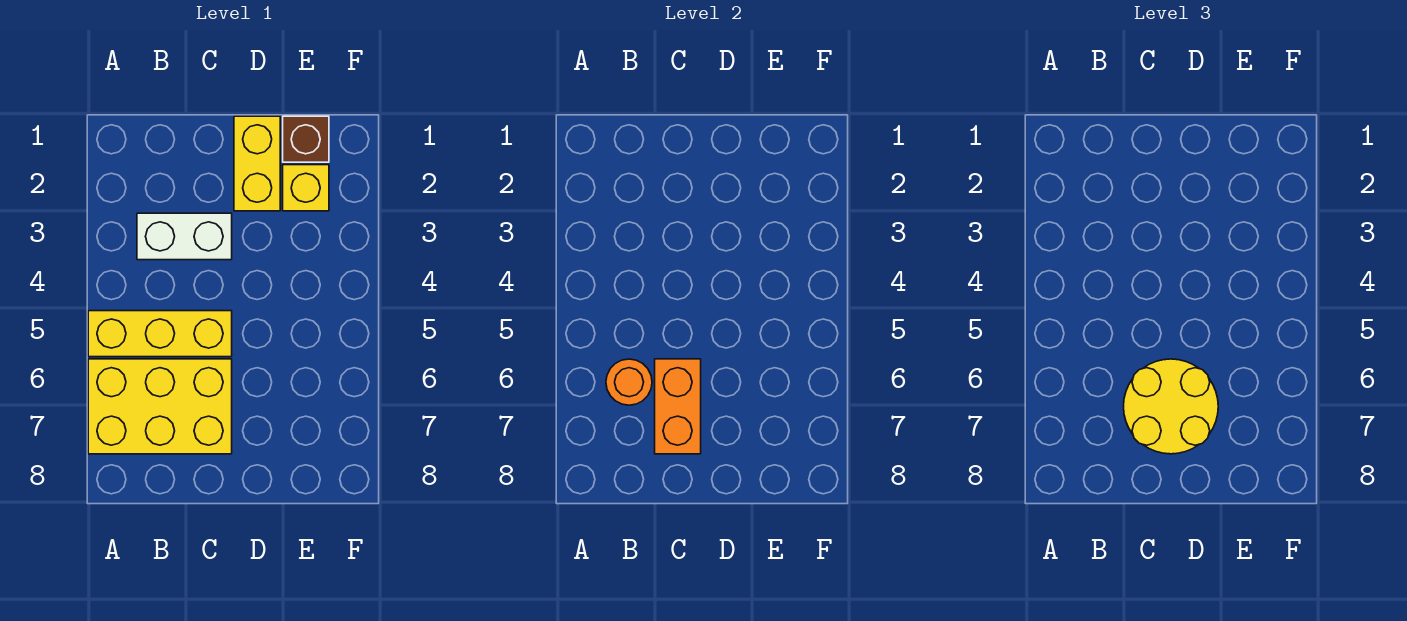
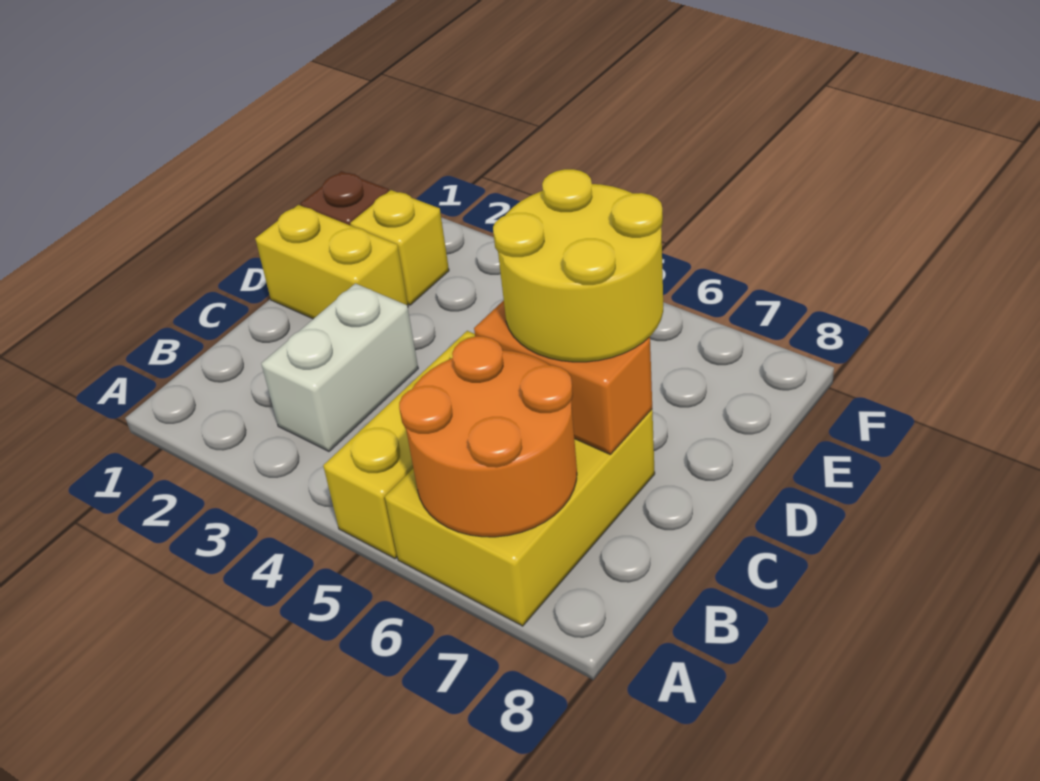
orange round brick B6 level 2 -> orange round brick A6:B7 level 2

